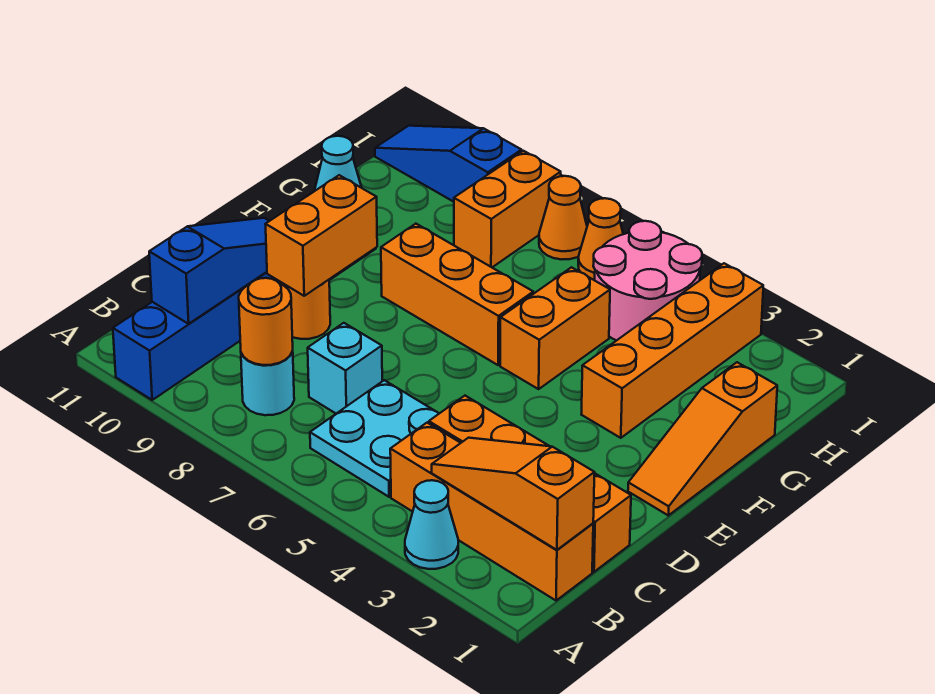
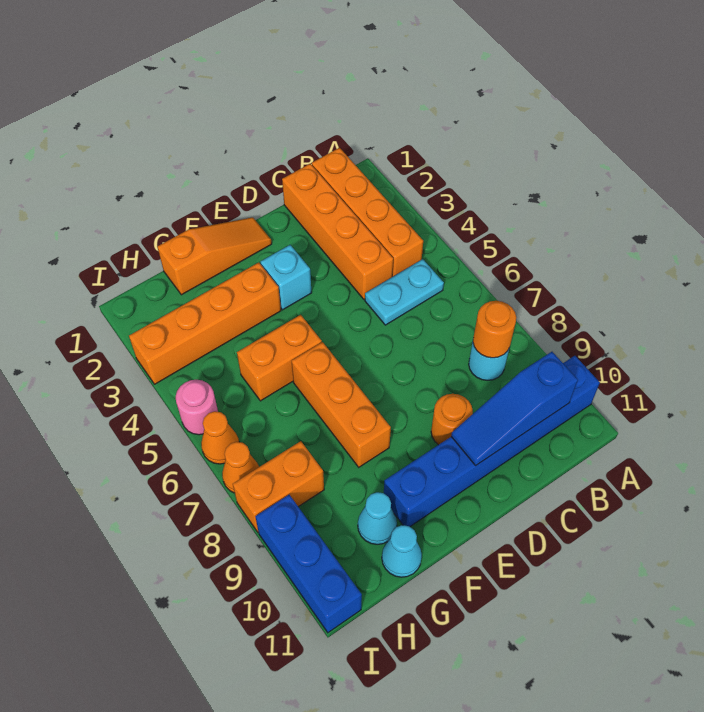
cyan cone A3 level 1 -> cyan cone G10 level 1
orange slope B1:B3 level 2 top 1 -> none
cyan plate B5:C6 level 1 -> cyan plate B5:C5 level 1
cyan brick C7 level 1 -> cyan brick E3 level 1
orange brick D9:E9 level 2 -> none
pink round brick H4:I5 level 1 -> pink round brick I5 level 1
blue slope I9:I11 level 1 top 9 -> blue brick I9:I11 level 1

